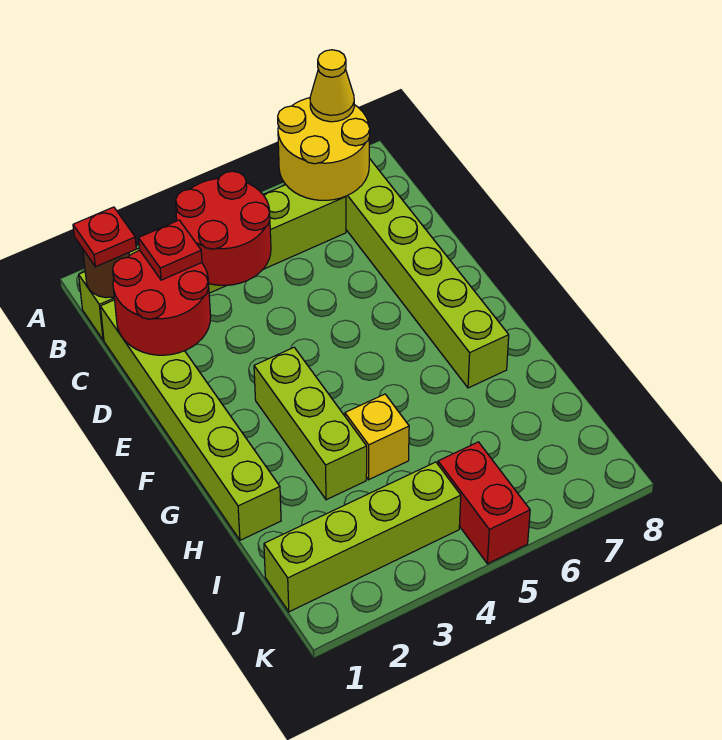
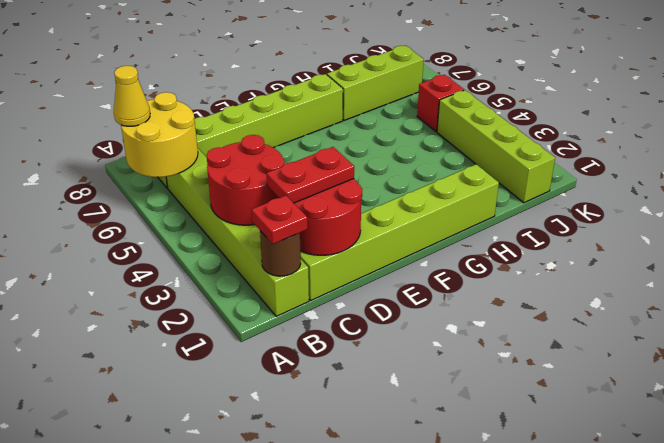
red plate C2 level 3 -> red plate C2:D2 level 3
lime brick F3:H3 level 1 -> lime brick H7:J7 level 1
yellow brick H4 level 1 -> none
red brick J5:K5 level 1 -> red brick J5 level 1

